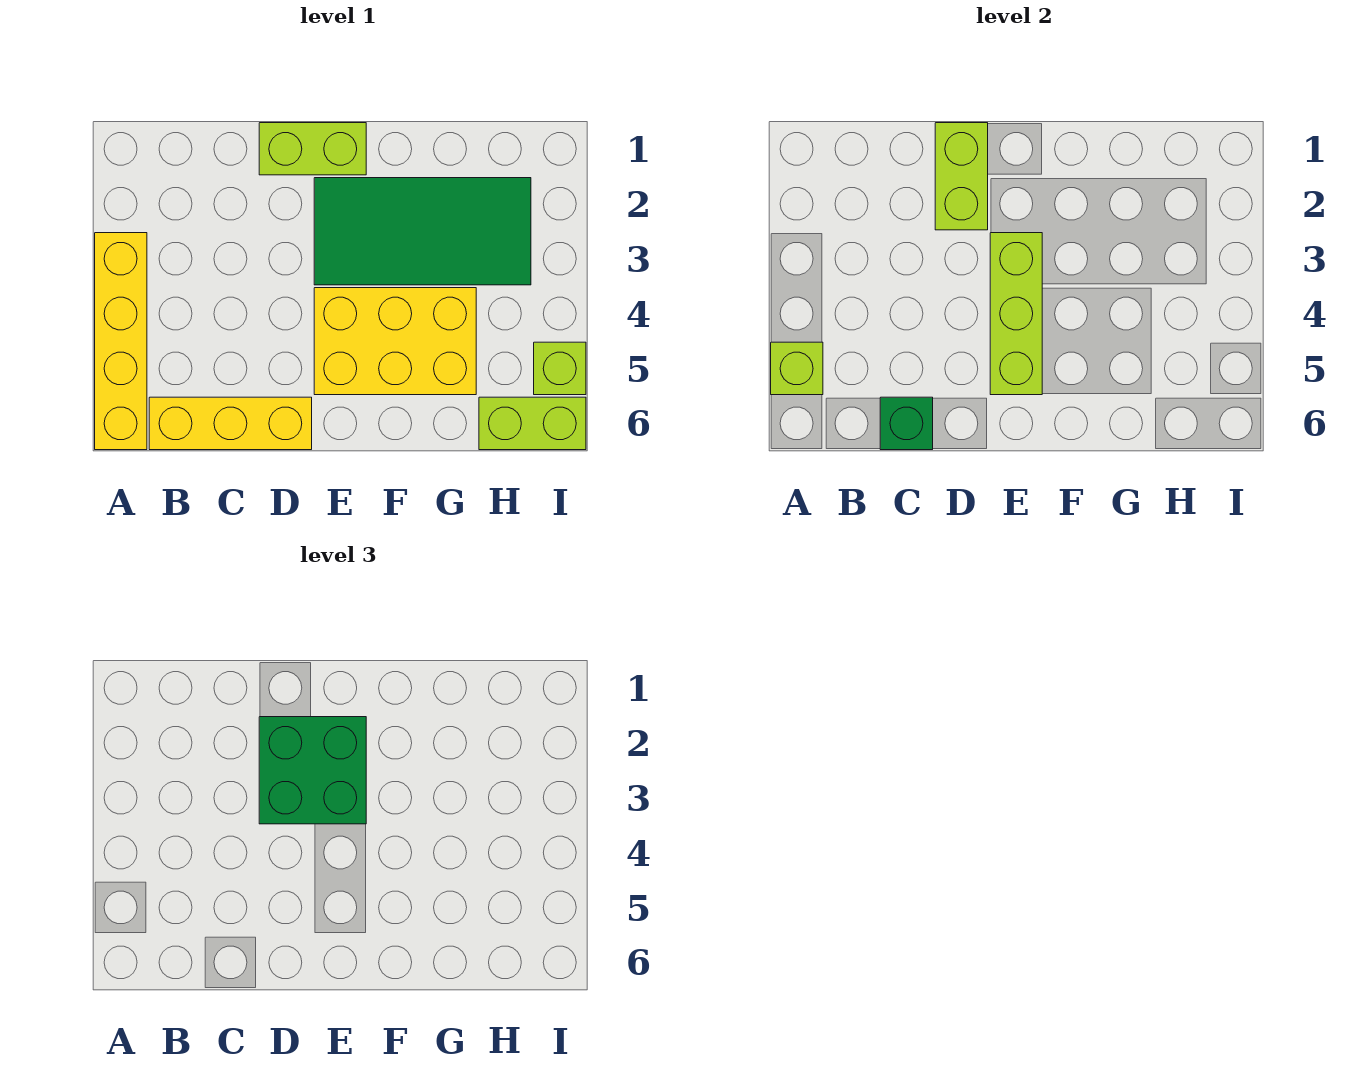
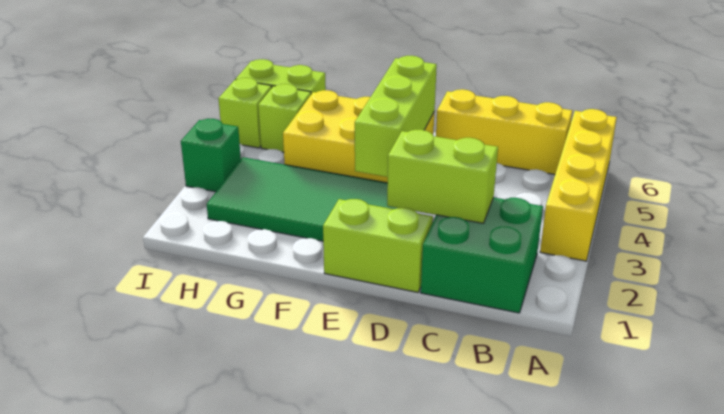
lime brick A5 level 2 -> lime brick H5 level 1
green brick C6 level 2 -> green brick I3 level 1
lime brick D1:D2 level 2 -> lime brick C2:D2 level 2
green brick D2:E3 level 3 -> green brick B1:C2 level 1

